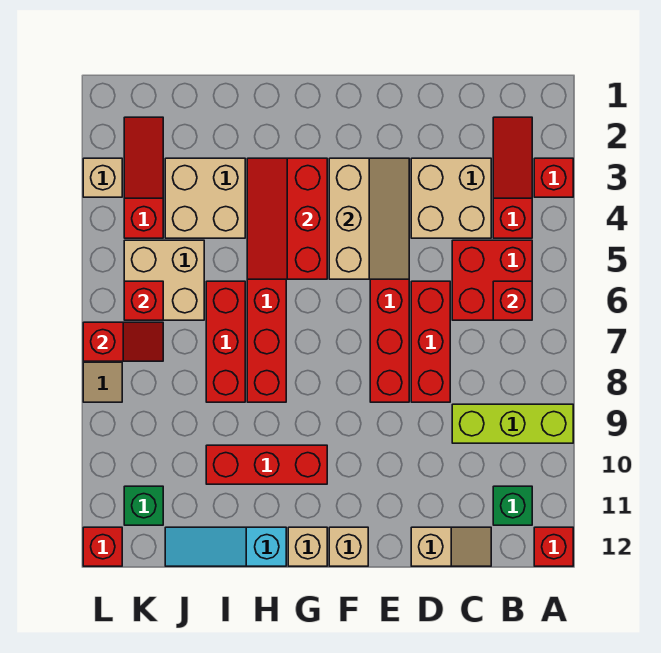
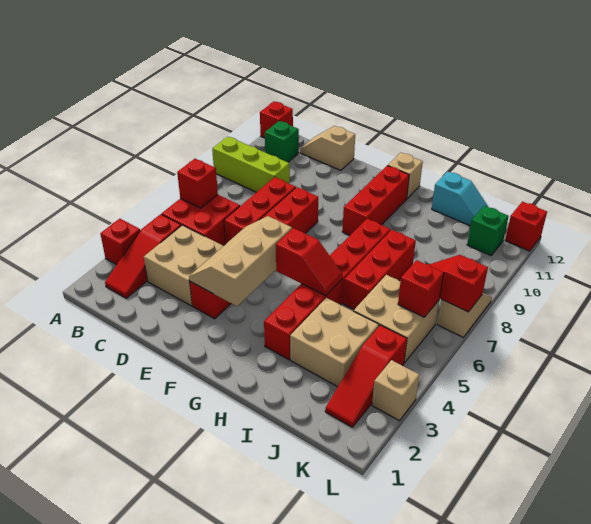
tan brick F12 level 1 -> none
red slope G3:H5 level 2 top G -> red slope G5:H5 level 2 top G
red brick G10:I10 level 1 -> red brick G9:G11 level 1
cyan slope H12:J12 level 1 top H -> cyan slope I12:J12 level 1 top I

